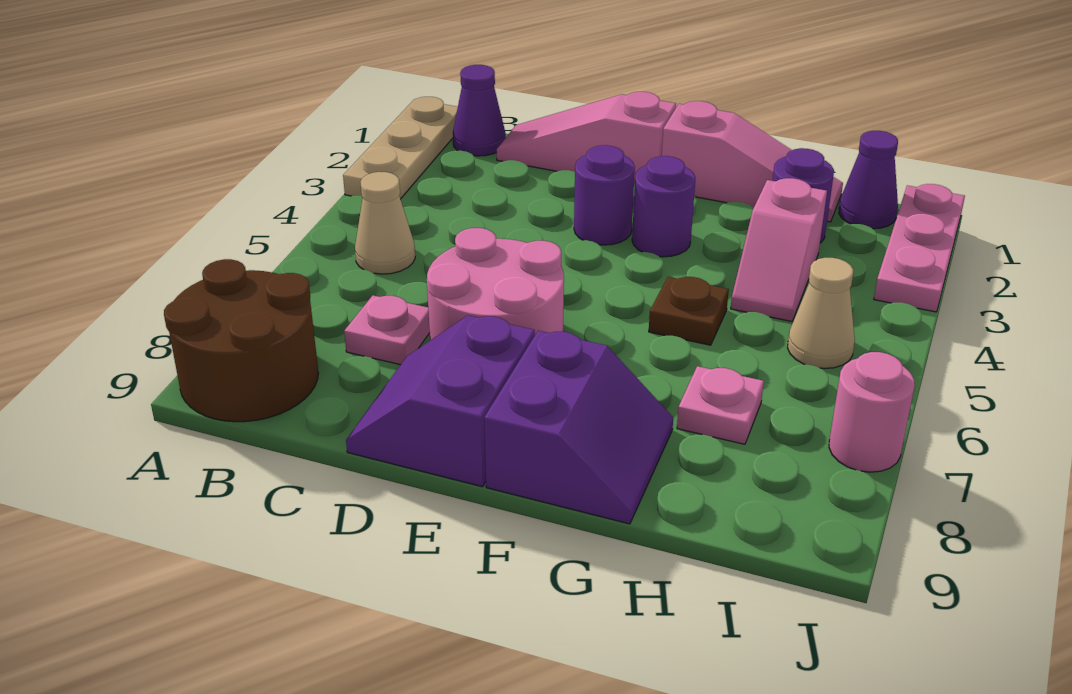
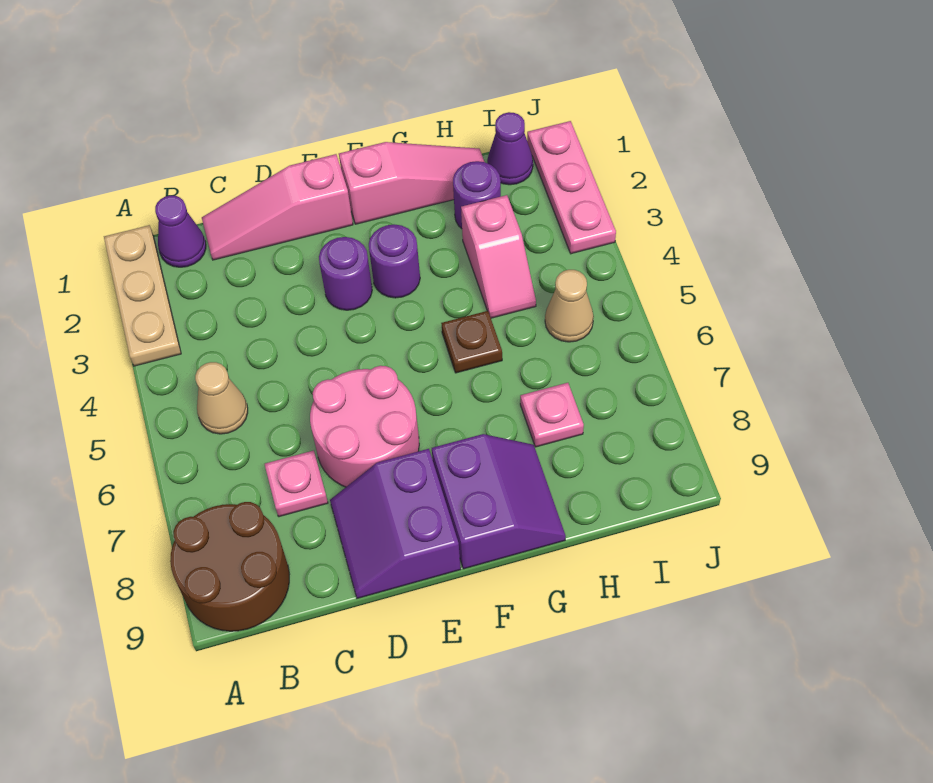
pink round brick J7 level 1 -> none

